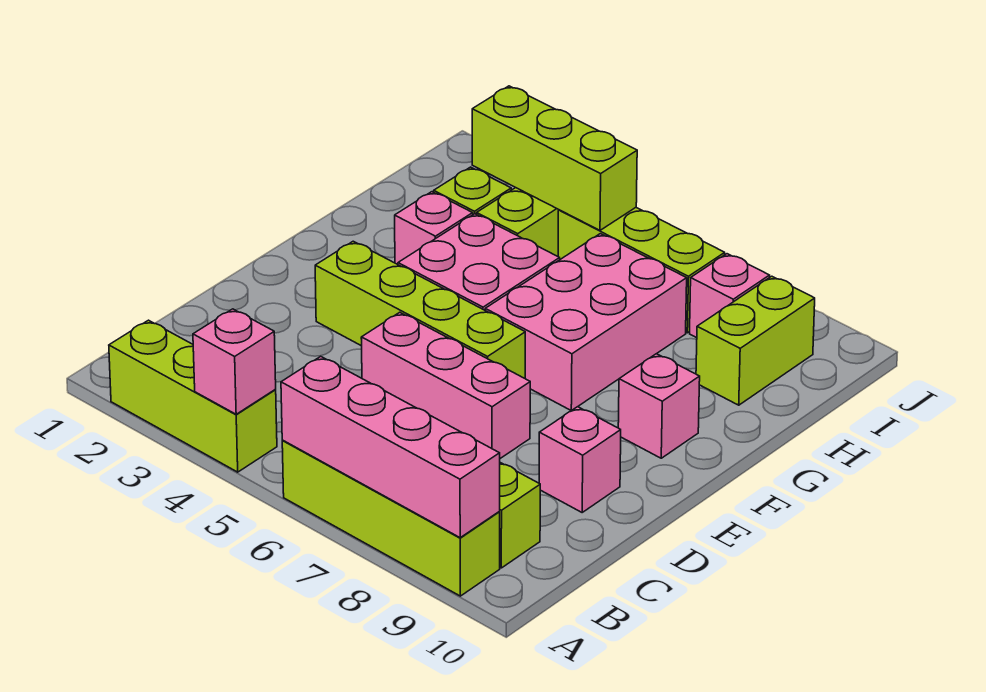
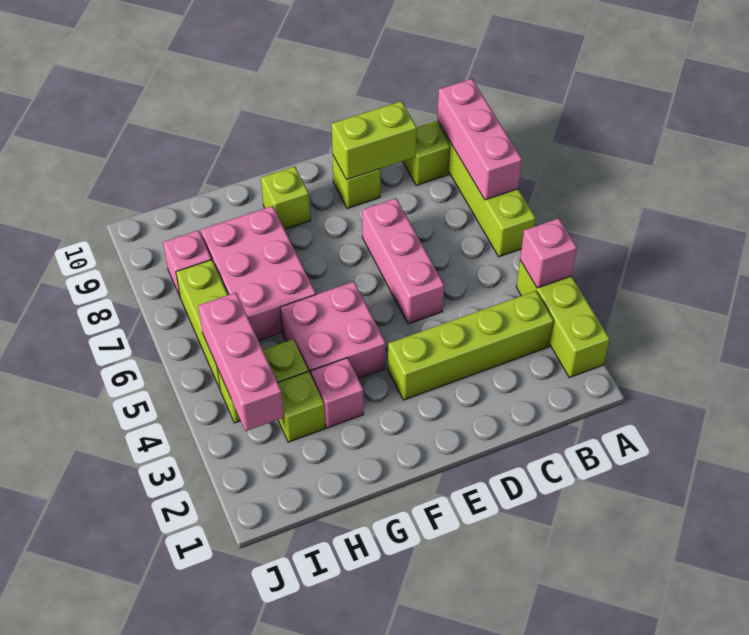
pink brick A6:A9 level 2 -> pink brick A7:A9 level 2
pink brick D9 level 1 -> lime brick D9 level 1
lime brick E3:E6 level 1 -> lime brick B3:E3 level 1
pink brick F6:H7 level 1 -> pink brick G6:H8 level 1
pink brick F9 level 1 -> lime brick F9 level 1
lime brick H9:I9 level 1 -> lime brick C9:D9 level 2
lime brick I3:I5 level 2 -> pink brick I3:I5 level 2

